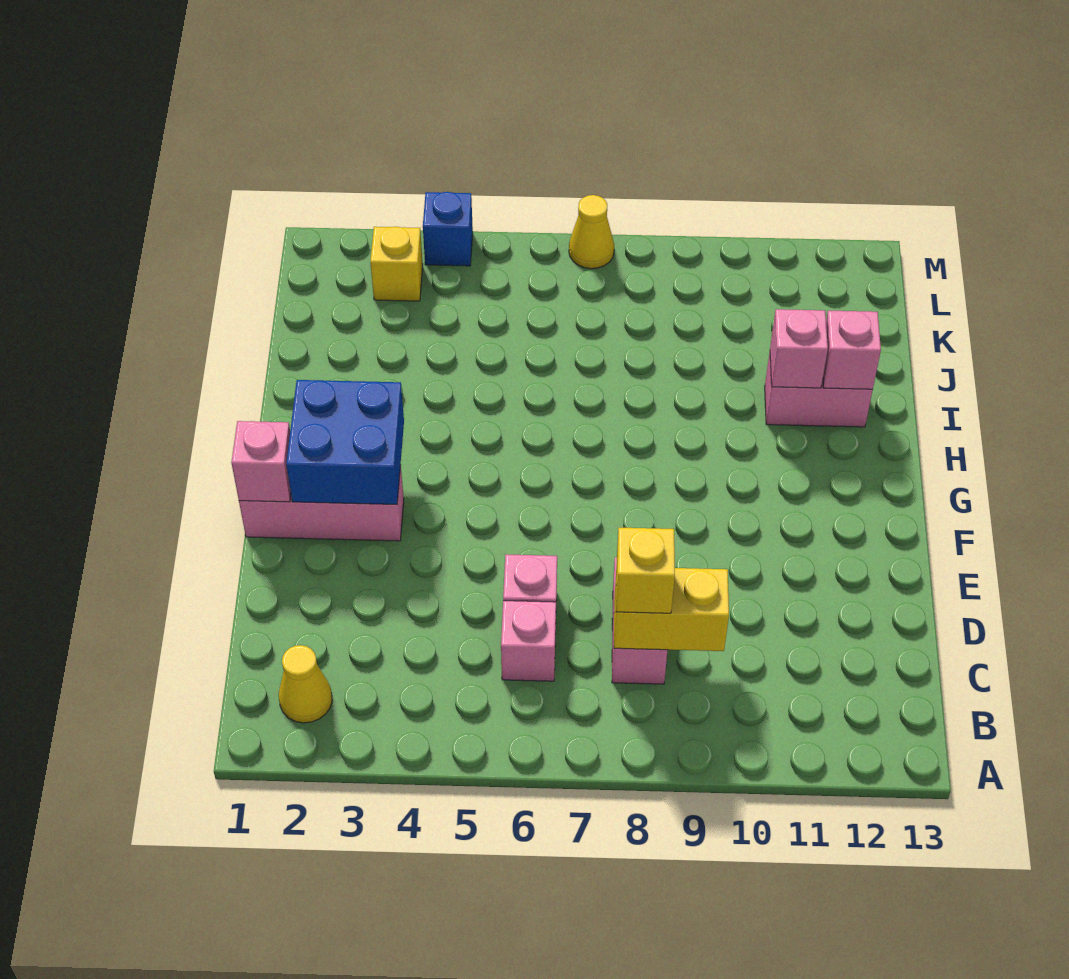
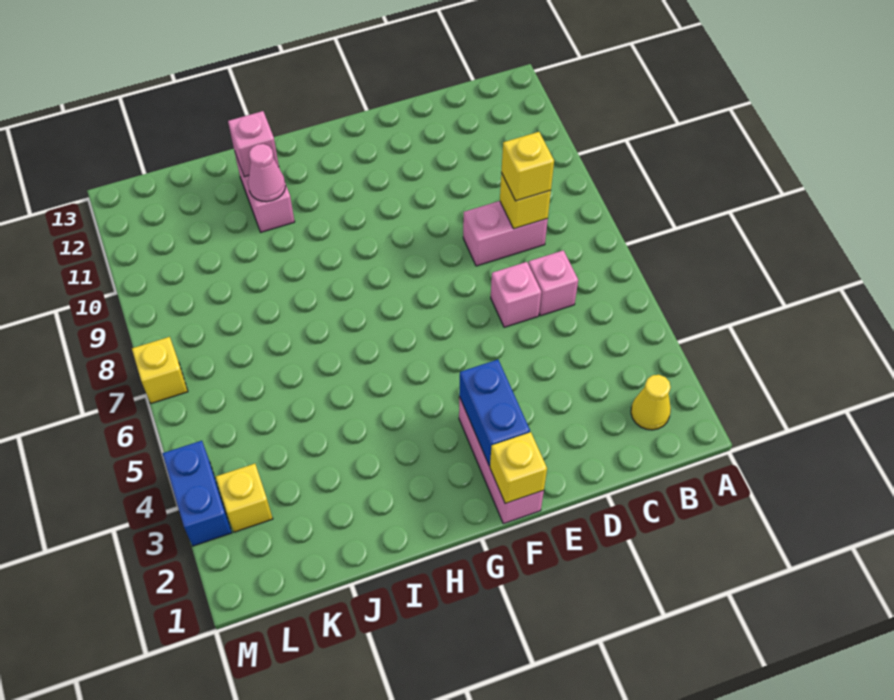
yellow brick C8:C9 level 2 -> yellow brick C8 level 2
pink brick F1 level 2 -> yellow brick F1 level 2
blue brick F2:G3 level 2 -> blue brick F2:F3 level 2
pink brick I11 level 2 -> pink cone I11 level 2
blue brick M4 level 1 -> blue brick M3:M4 level 1
yellow cone M7 level 1 -> yellow brick M7 level 1

